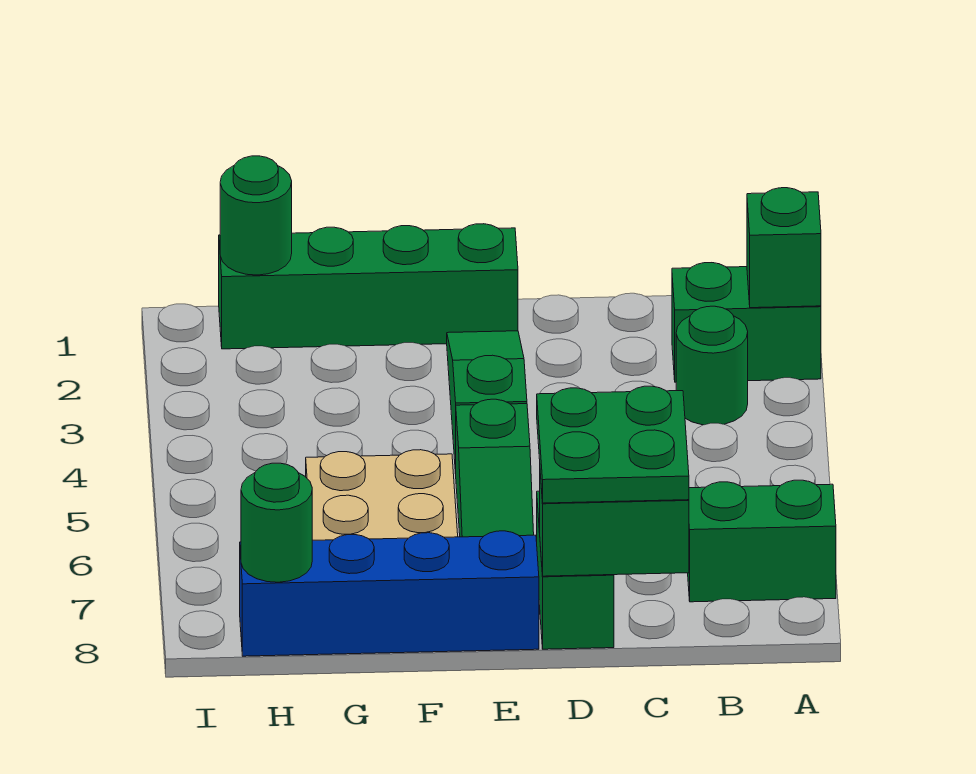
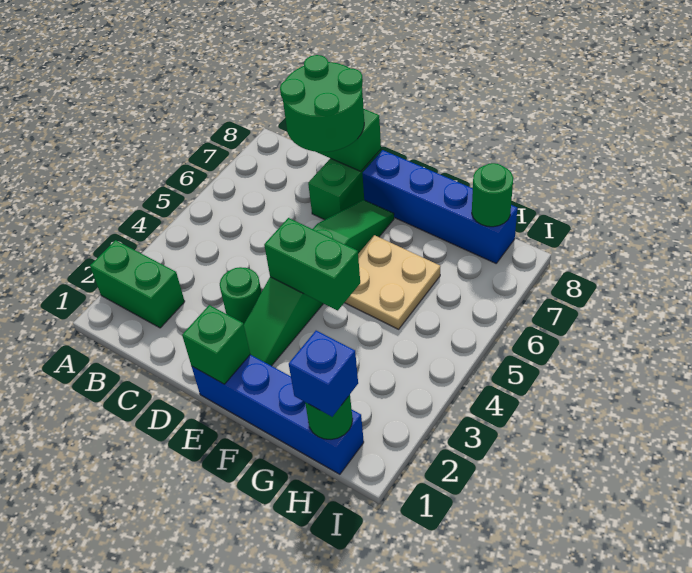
green brick A2 level 2 -> green brick E1 level 2
green brick A7:B7 level 1 -> green brick E4:F4 level 2
green round brick B3 level 1 -> green round brick D3 level 1
green plate C7:D8 level 3 -> green round brick C7:D8 level 3
green brick E1:H1 level 1 -> blue brick E1:H1 level 1
none -> blue brick H1 level 3

